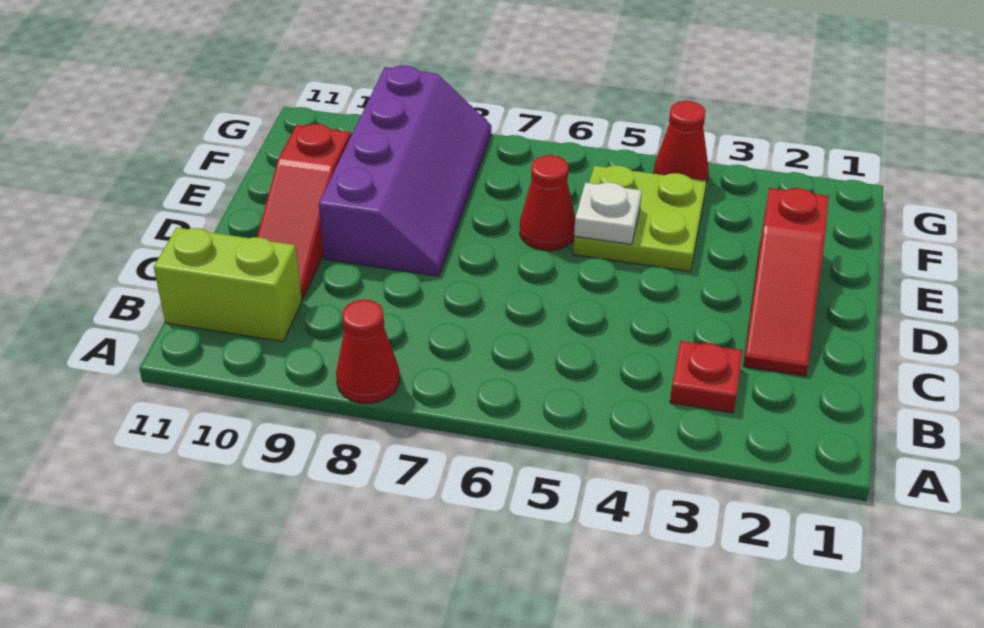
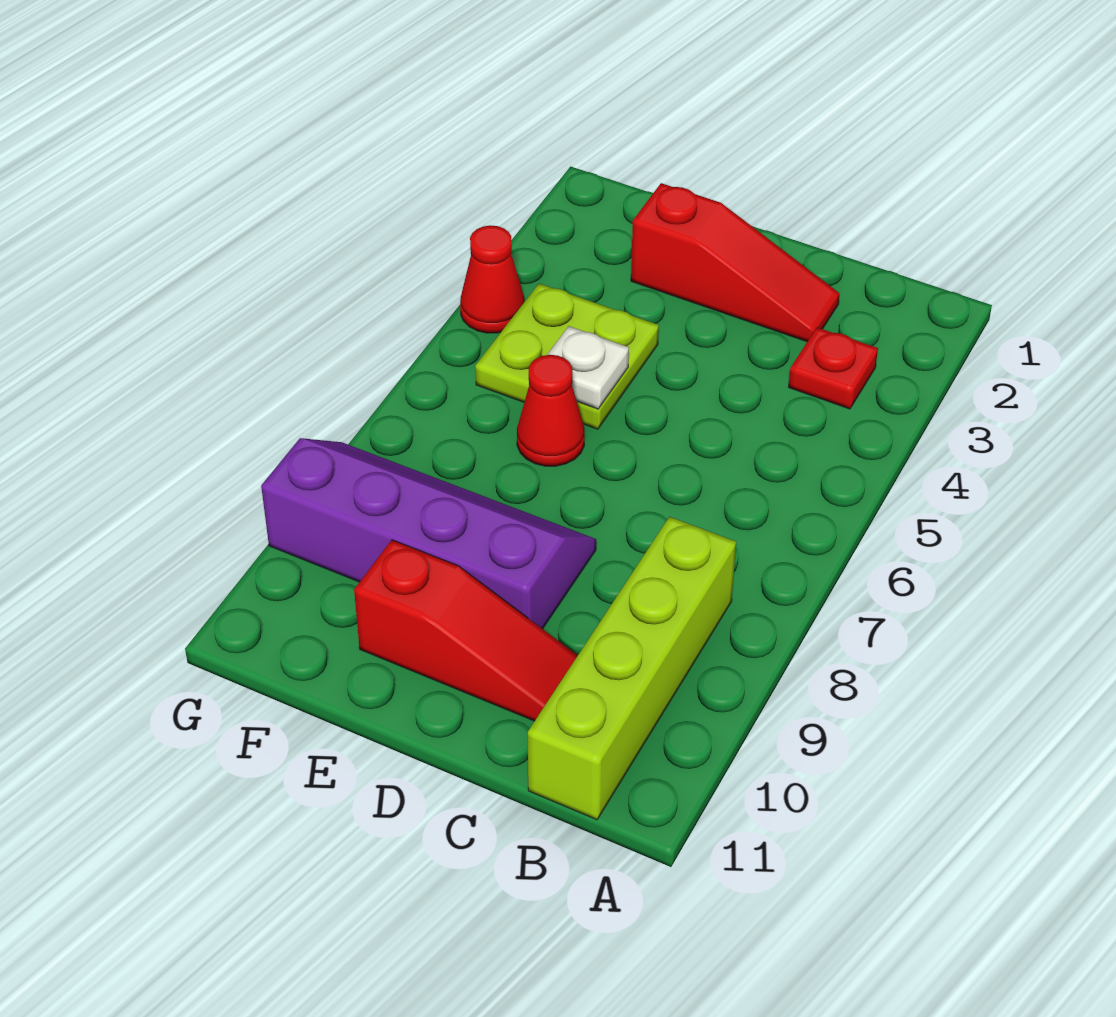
red cone A8 level 1 -> none
lime brick B10:B11 level 1 -> lime brick B8:B11 level 1

